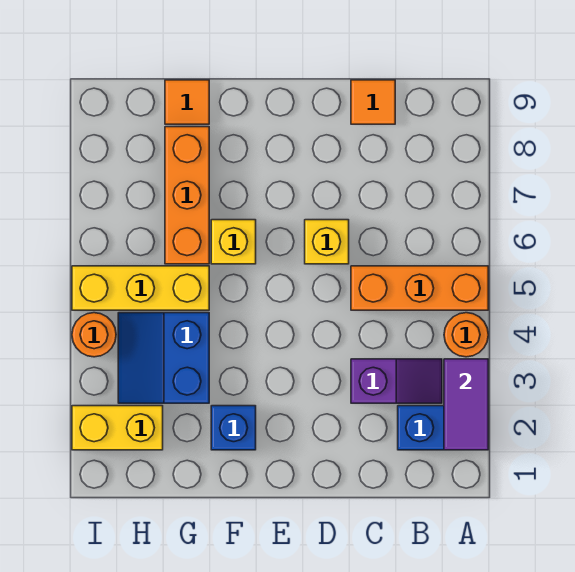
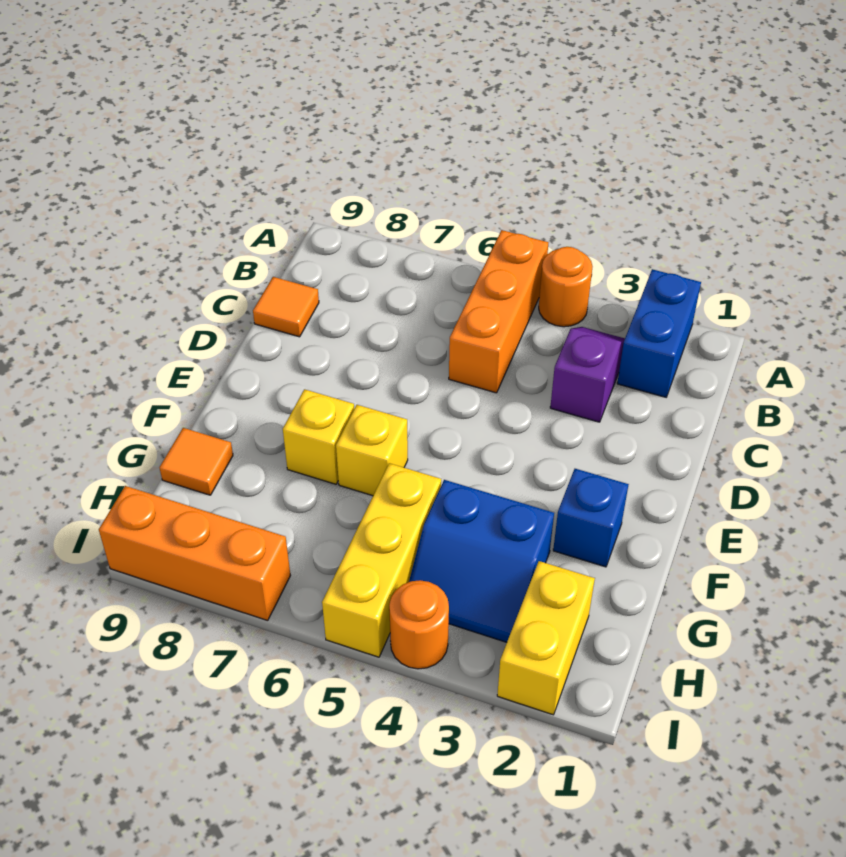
purple tile A2:A3 level 2 -> none
yellow brick D6 level 1 -> yellow brick F7 level 1
orange brick G6:G8 level 1 -> orange brick I7:I9 level 1

